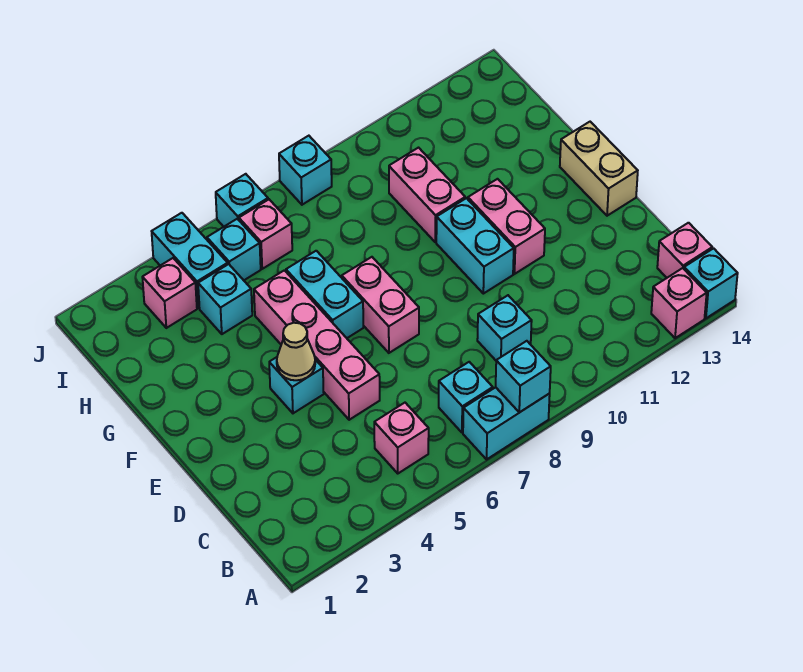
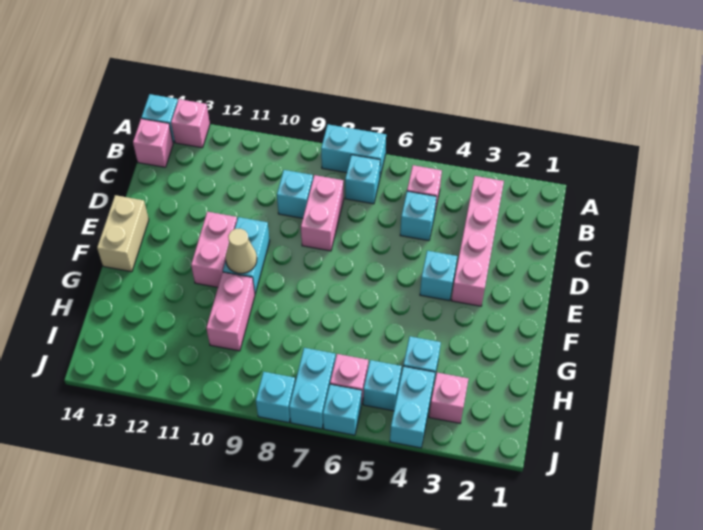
cyan brick A8 level 2 -> cyan brick C5 level 1
pink brick D5:G5 level 1 -> pink brick B3:E3 level 1
tan cone E4 level 2 -> tan cone F10 level 2
pink brick E7:F7 level 1 -> pink brick C8:D8 level 1
cyan brick F6:G6 level 1 -> cyan brick I7:J7 level 1

